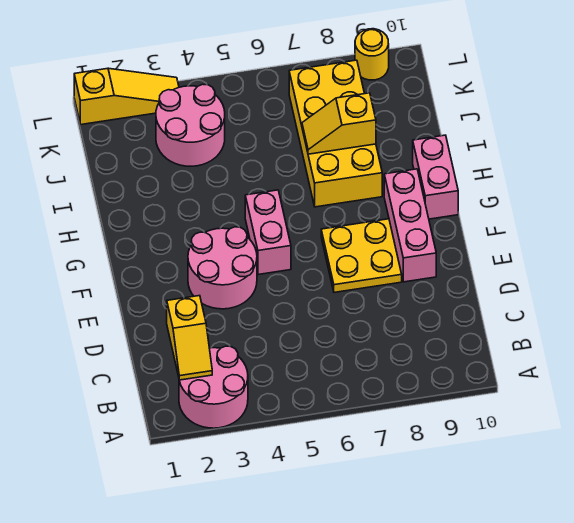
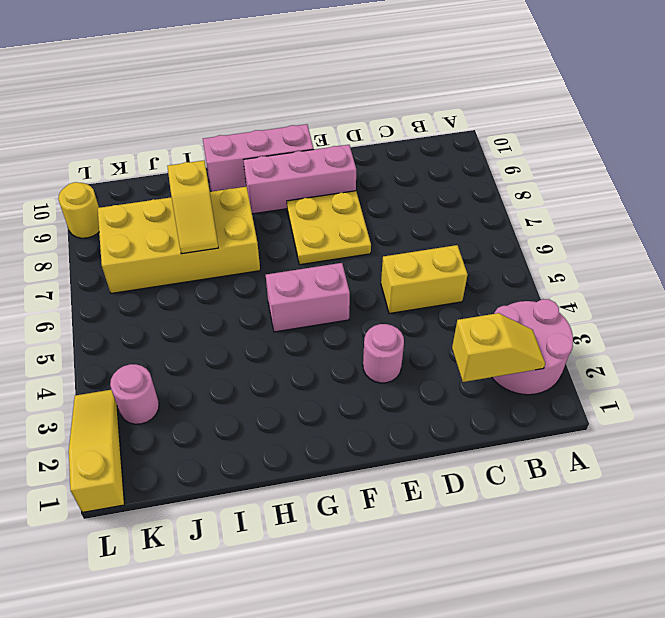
none -> yellow brick C5:D5 level 1
pink round brick E3:F4 level 1 -> pink round brick E3 level 1
pink brick G10:H10 level 1 -> pink brick F10:H10 level 1
pink round brick J3:K4 level 1 -> pink round brick K3 level 1

